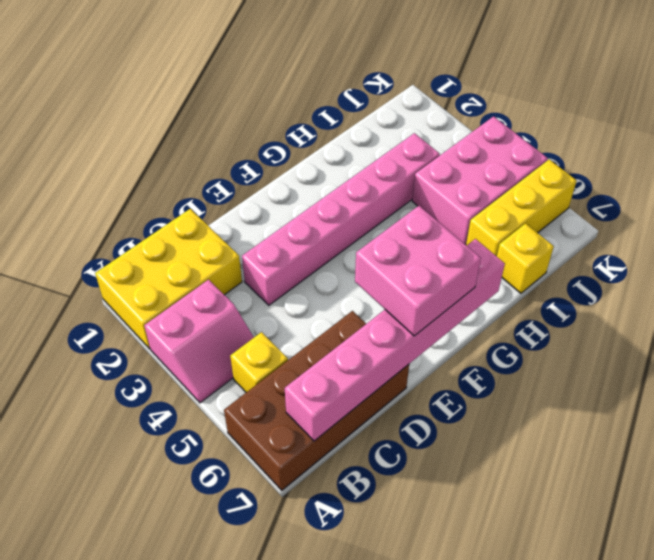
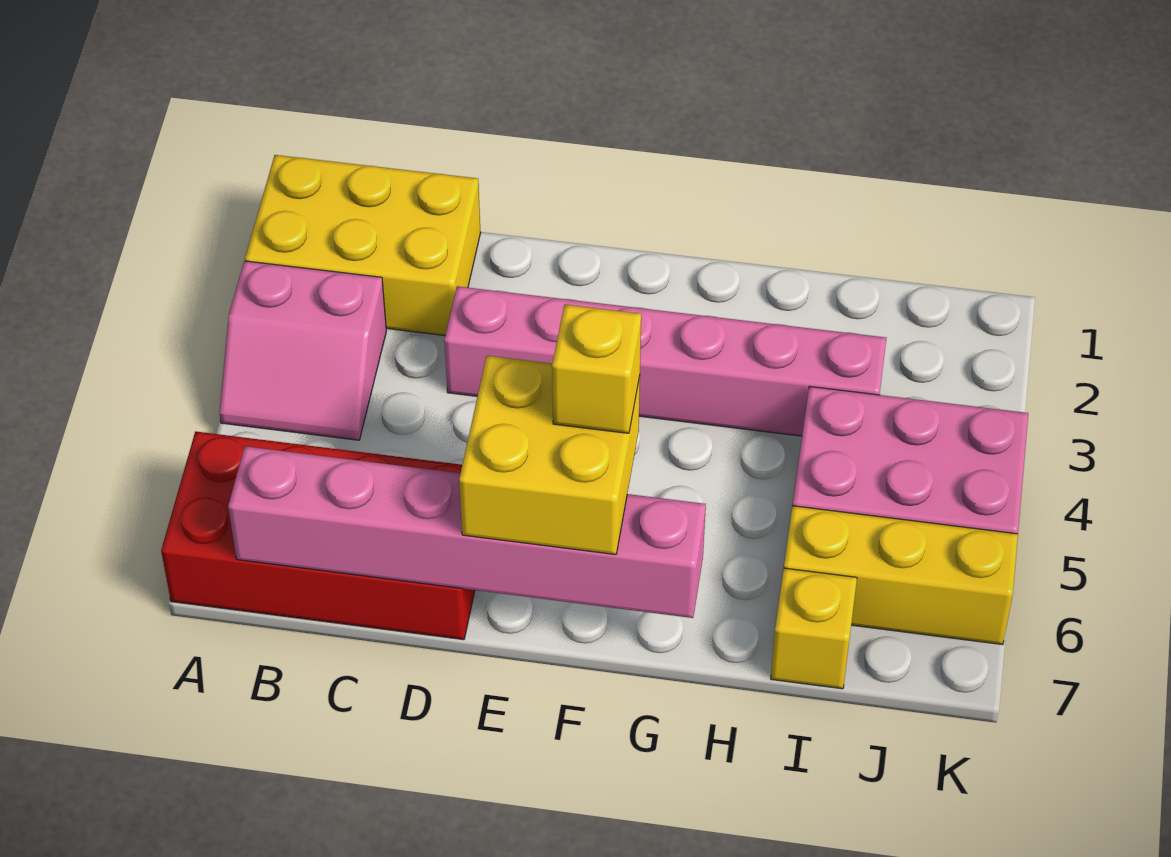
brown brick A6:D7 level 1 -> red brick A6:D7 level 1
yellow brick B5 level 1 -> yellow brick F6 level 4
pink brick E6:F7 level 3 -> yellow brick E6:F7 level 3

